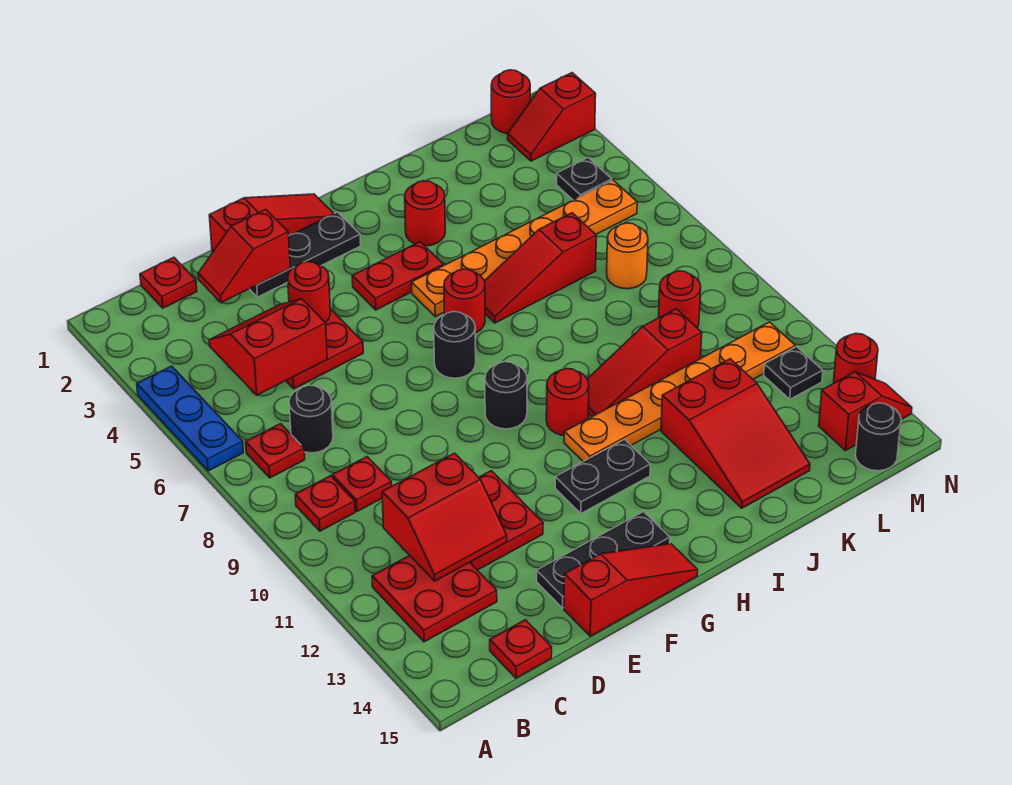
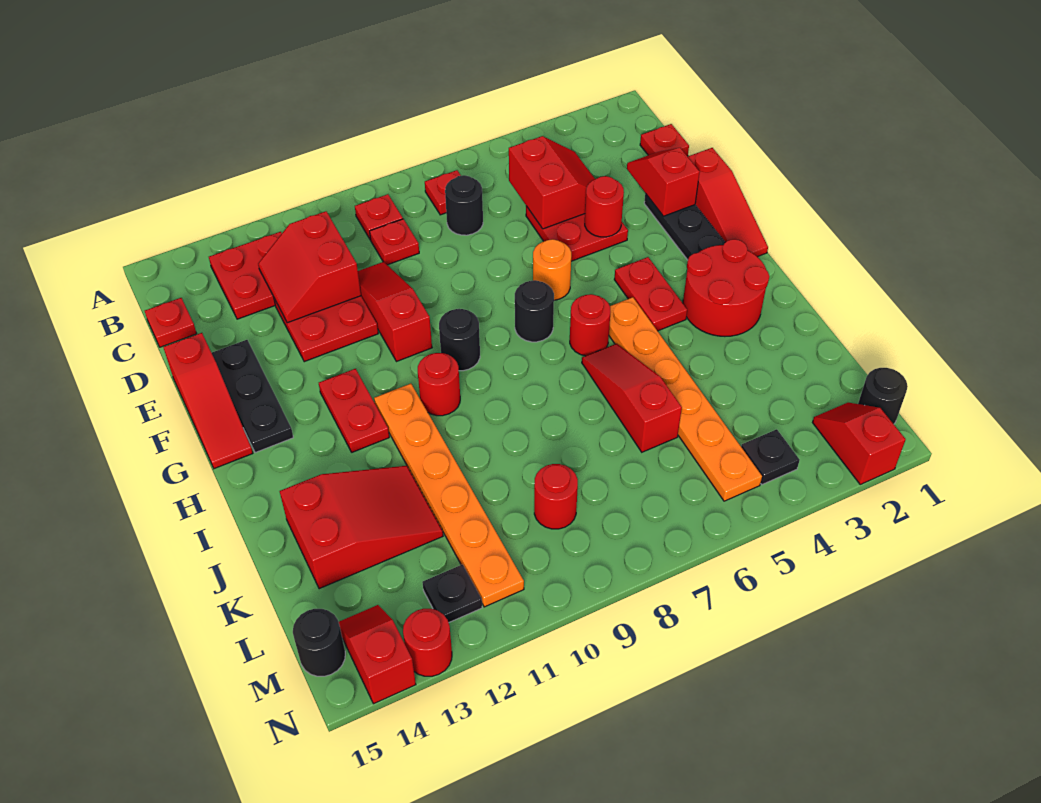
blue plate A4:A6 level 1 -> none
black plate G12:H12 level 1 -> red plate G12:H12 level 1
red round brick I3 level 1 -> red round brick H2:I3 level 1
red slope I10:K10 level 1 top K -> red slope D10:F10 level 1 top F
red slope J12:K14 level 1 top 12 -> red slope J12:K14 level 1 top 14
orange round brick L7 level 1 -> orange round brick F6 level 1
red round brick M1 level 1 -> black round brick M1 level 1
red slope M14:N14 level 1 top M -> red slope M14:N14 level 1 top N

